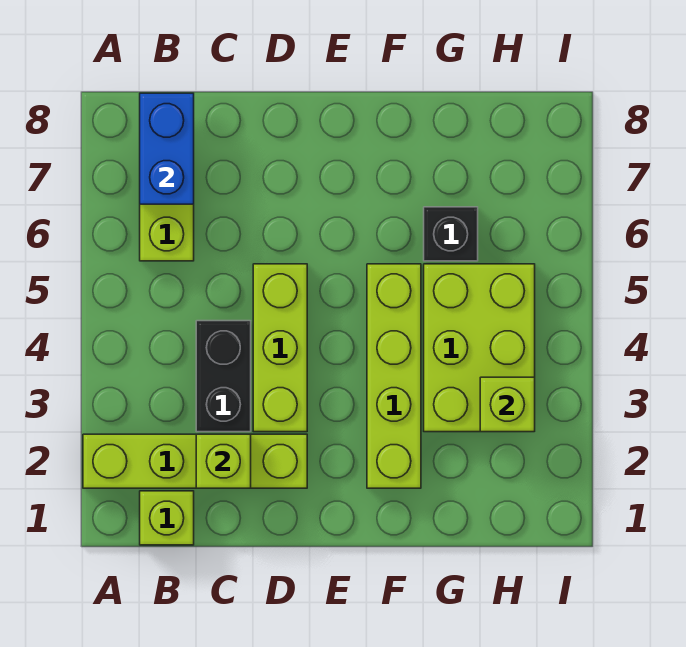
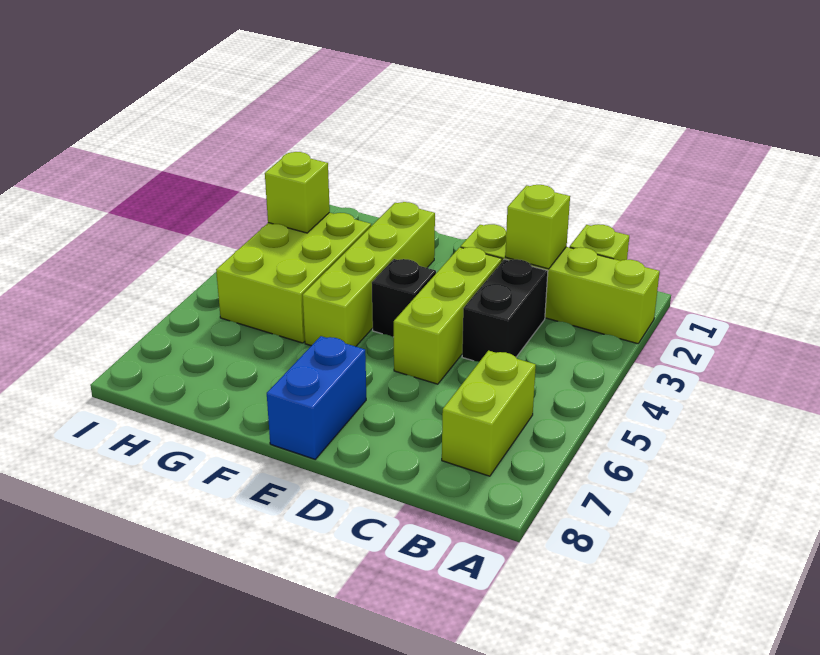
blue brick B7:B8 level 2 -> blue brick E7:E8 level 1
black brick G6 level 1 -> black brick E4 level 1

